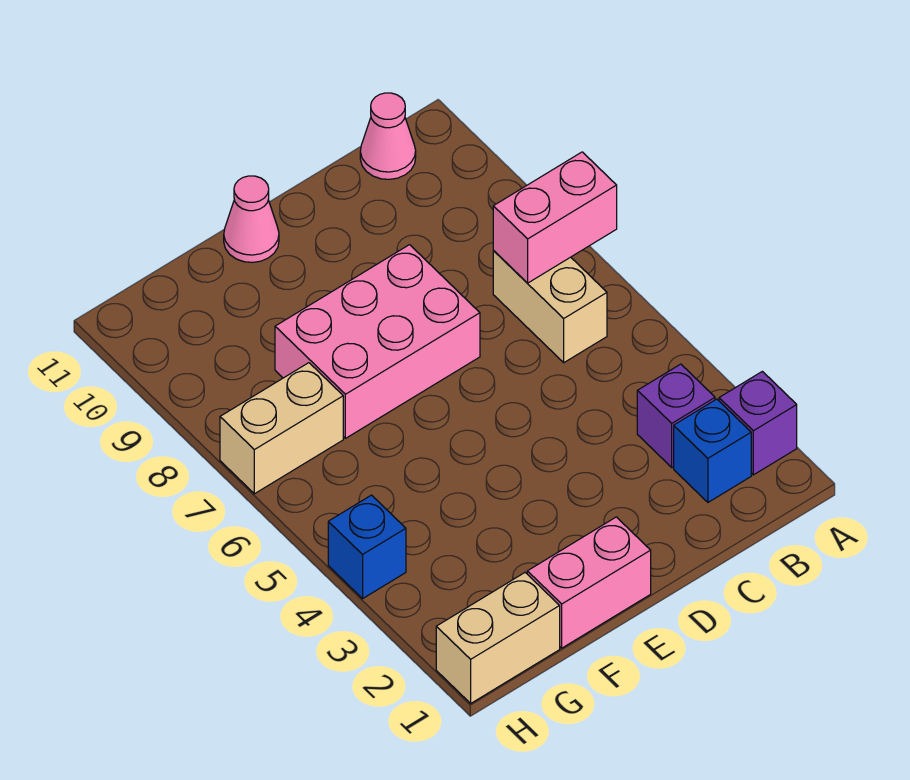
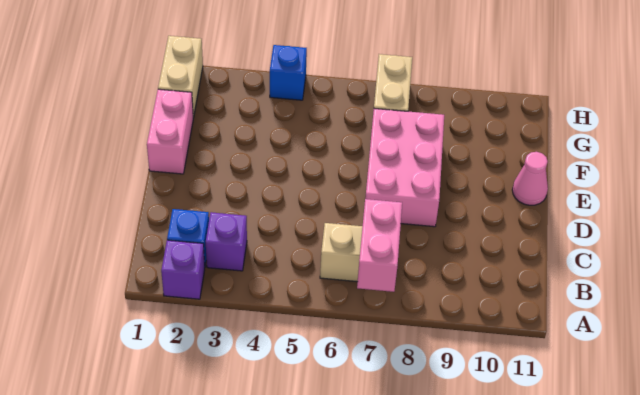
pink cone B11 level 1 -> none

